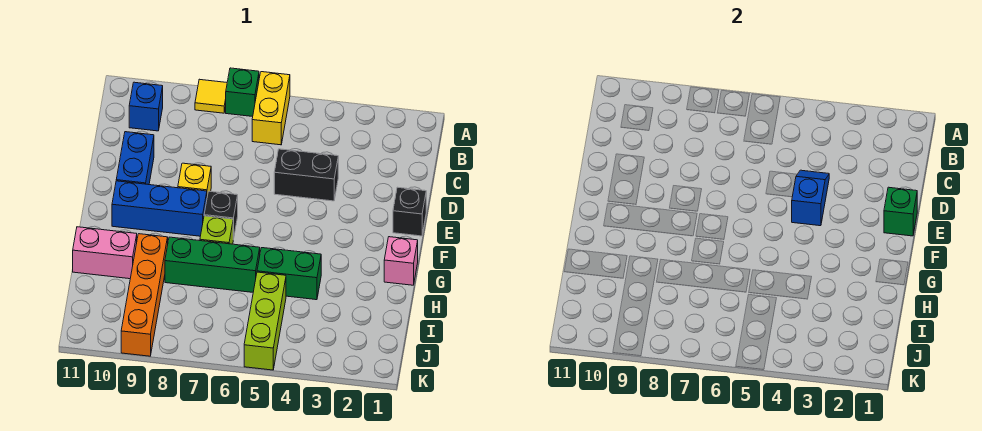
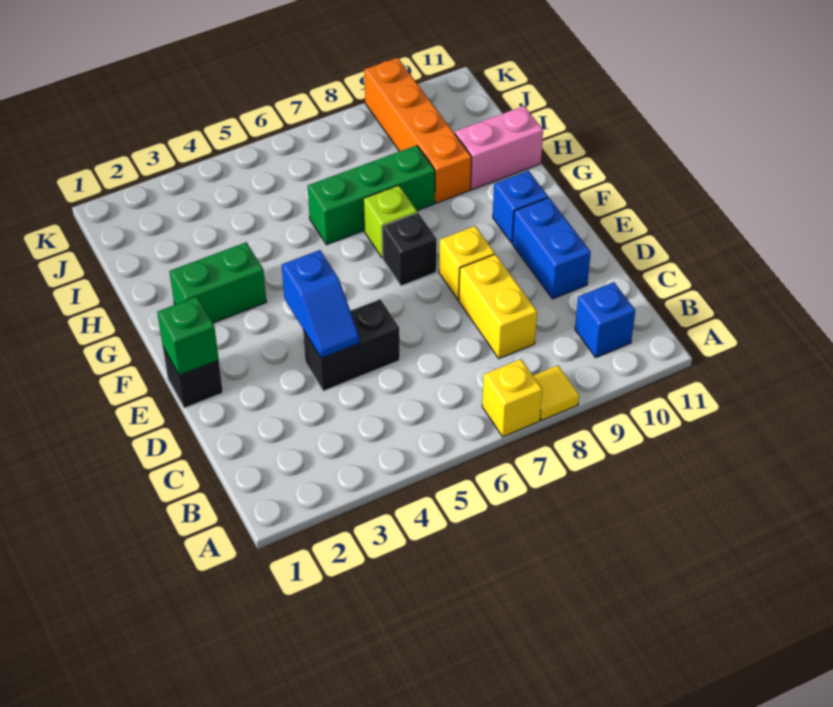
yellow brick A6:B6 level 1 -> yellow brick C8:D8 level 1
green brick A7 level 1 -> yellow brick A7 level 1
blue brick F8:F10 level 1 -> blue brick F10 level 1
pink brick G1 level 1 -> none
green brick H4:H5 level 1 -> green brick G2:G3 level 1
lime brick I5:K5 level 1 -> none

